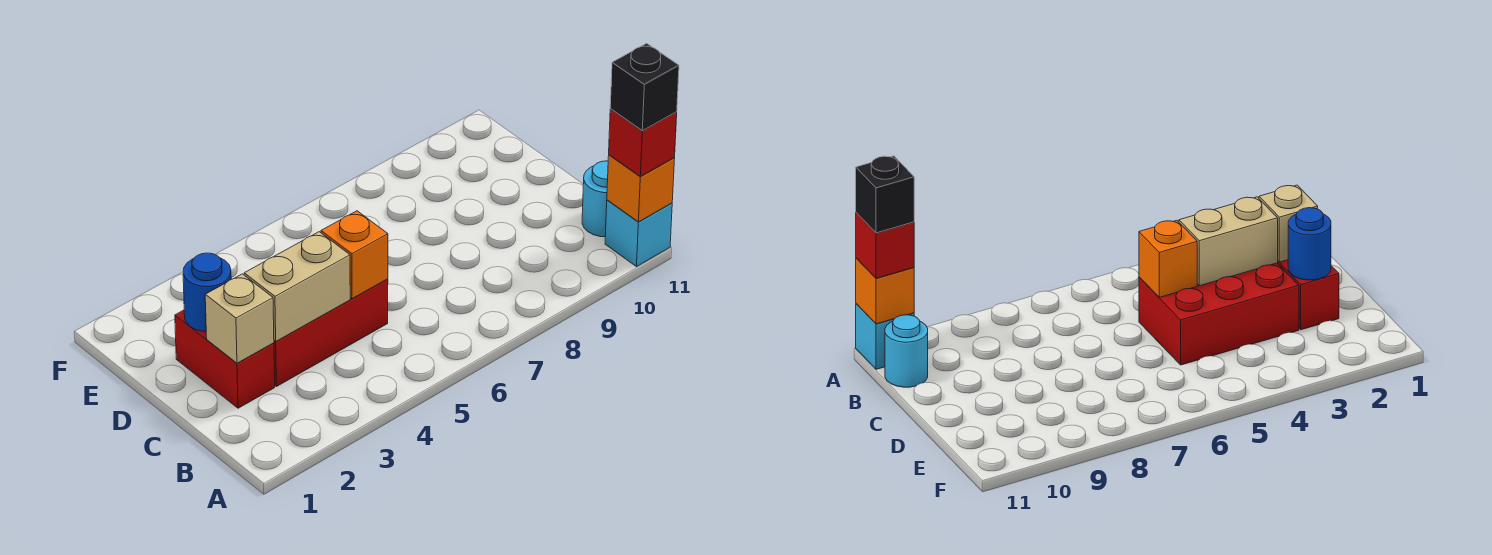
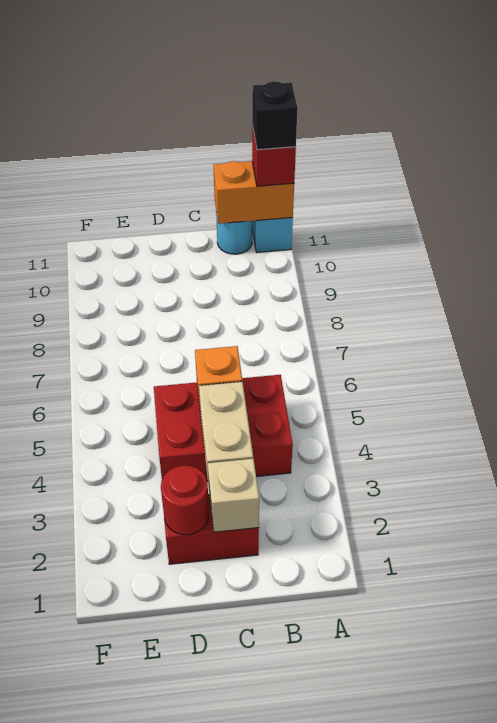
orange brick A11 level 2 -> orange brick A11:B11 level 2
red brick C3:D5 level 1 -> red brick B4:D5 level 1
blue round brick D2 level 2 -> red round brick D2 level 2

